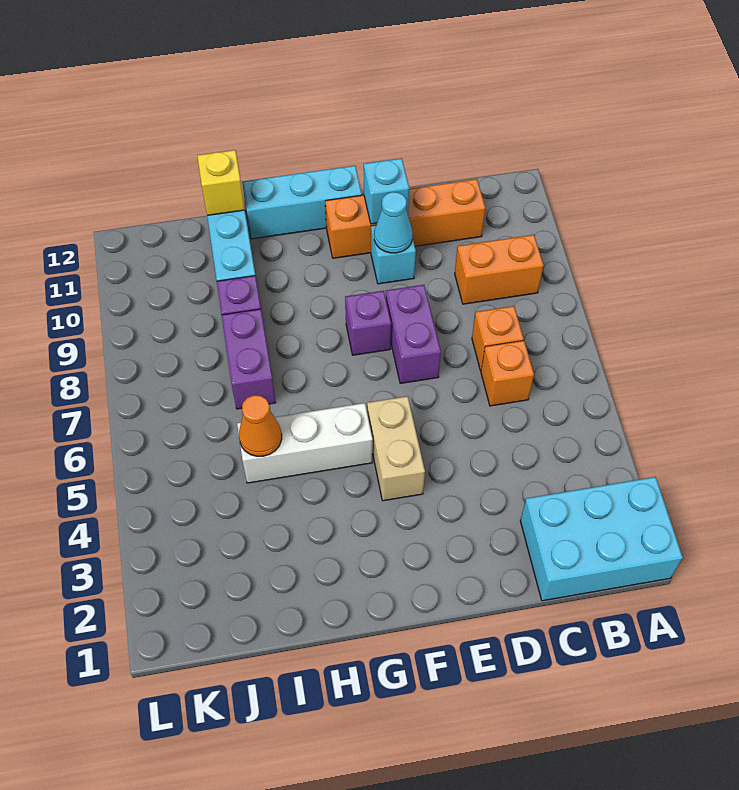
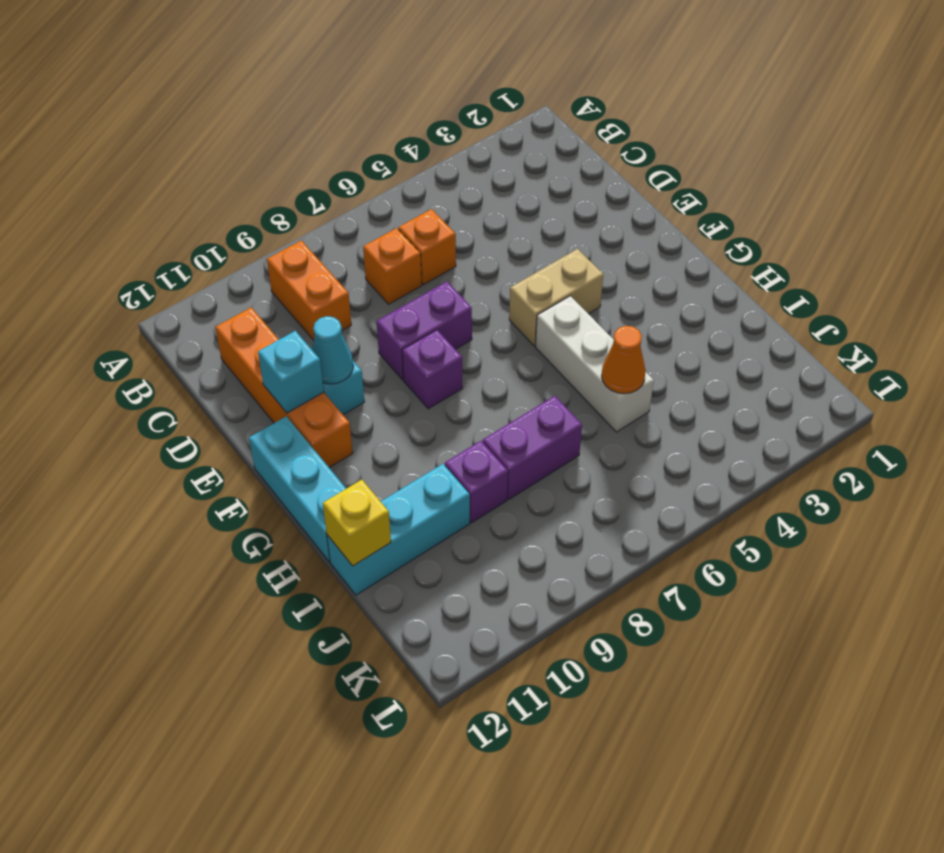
cyan brick A1:C2 level 1 -> none

